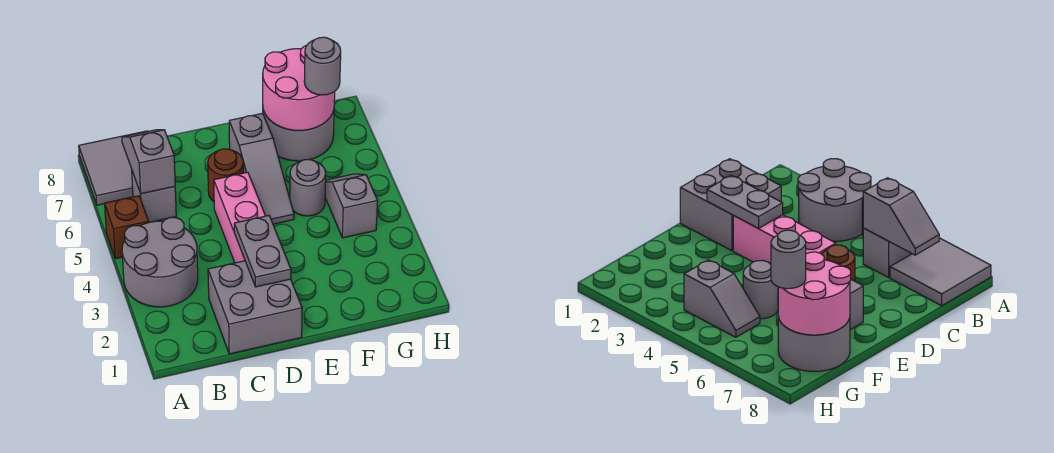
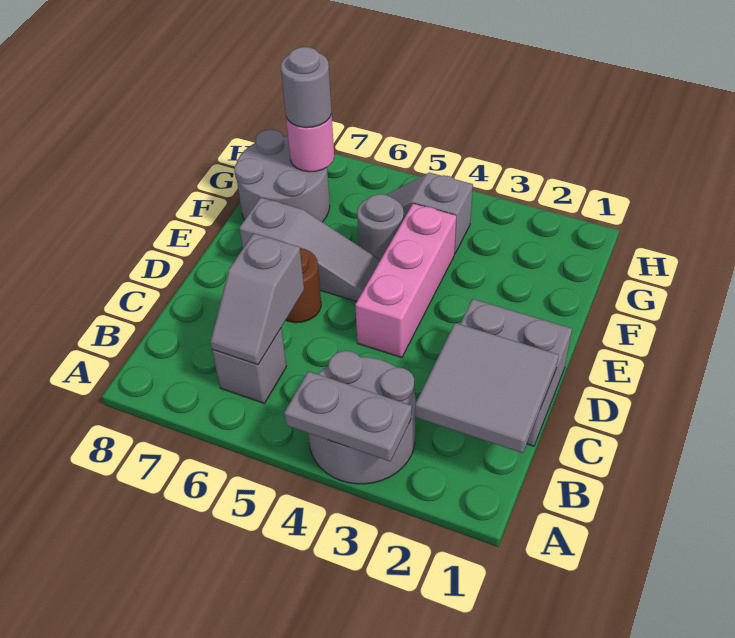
brown brick A5 level 1 -> none
grey tile A7:B8 level 1 -> grey tile B1:C2 level 2
grey slope B6:B7 level 2 top 6 -> grey slope B6:C6 level 2 top C
grey plate D2:D3 level 2 -> grey plate A3:A4 level 2
pink brick D3:D5 level 1 -> pink brick D4:F4 level 1
pink round brick F7:G8 level 2 -> pink round brick G7 level 2

